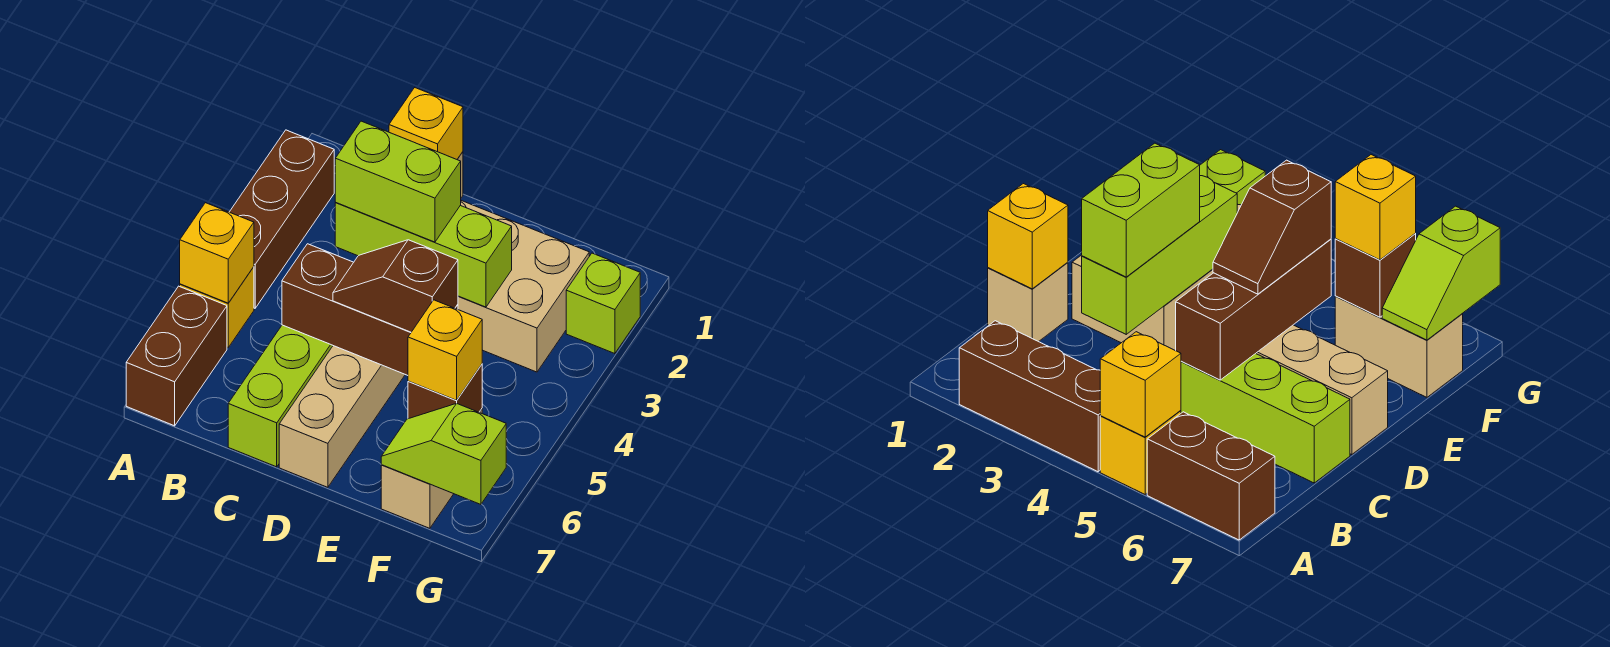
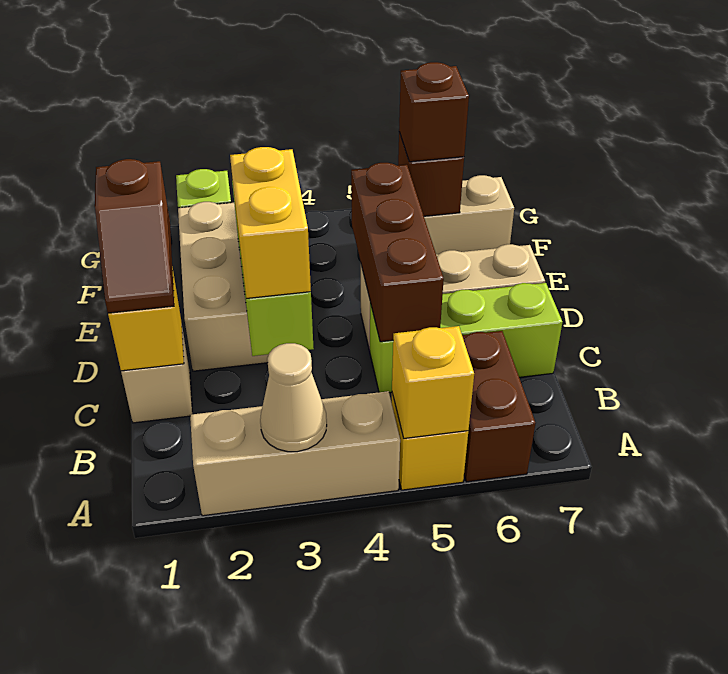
brown brick A2:A4 level 1 -> tan brick A2:A4 level 1
none -> tan cone A3 level 2
brown brick A6:A7 level 1 -> brown brick A6:B6 level 1
lime brick C3:D3 level 3 -> yellow brick C3:D3 level 3
brown slope D5:E5 level 3 top E -> brown slope C1:D1 level 3 top D
yellow brick F6 level 3 -> brown brick F6 level 3
lime slope F7:G7 level 2 top G -> none

